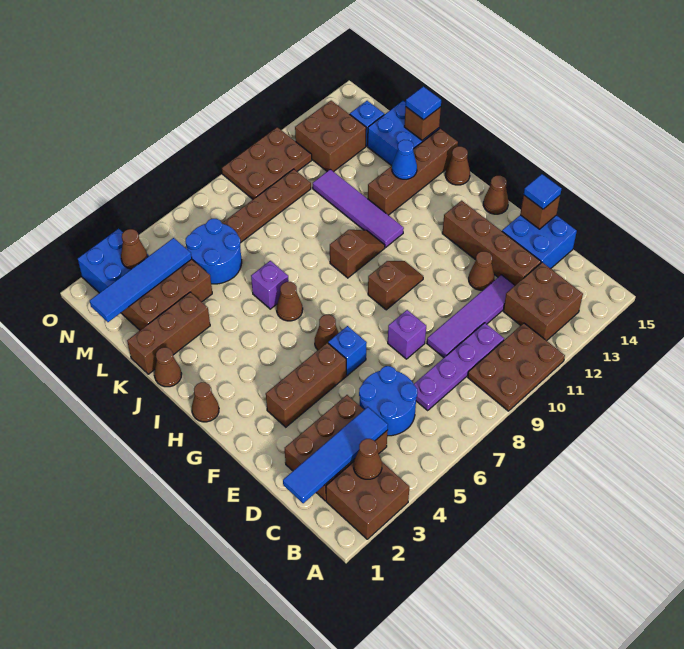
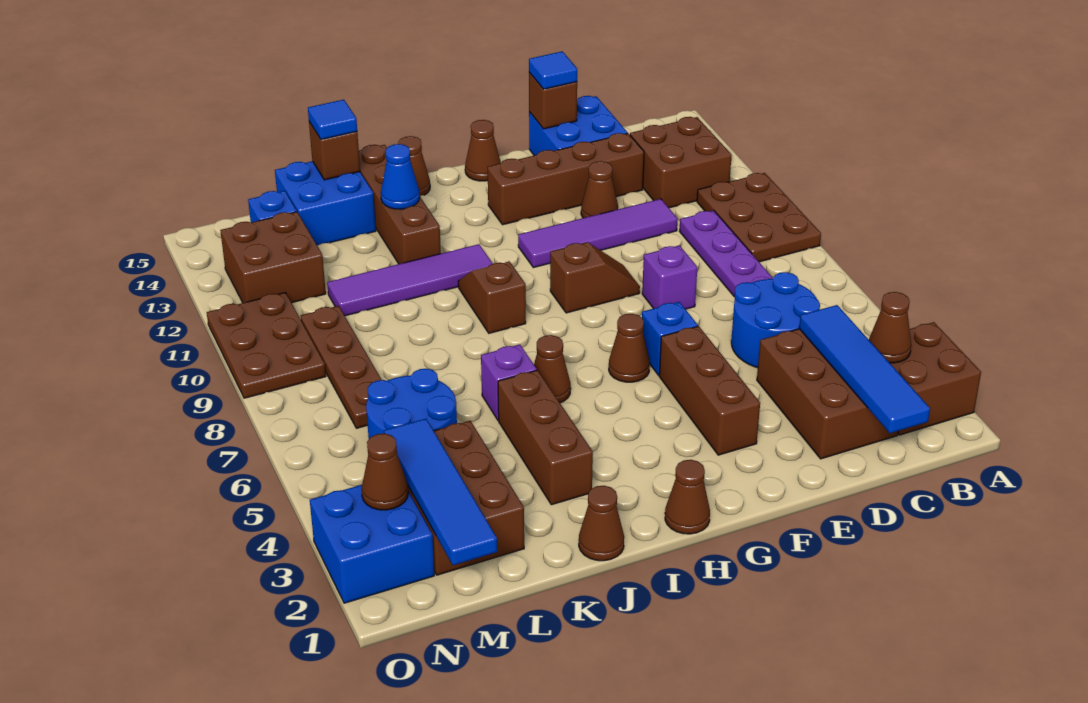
purple tile D9:D12 level 1 -> purple tile D11:G11 level 1
brown slope G9:G10 level 1 top 9 -> brown slope F9:G9 level 1 top G
brown brick K1:K3 level 1 -> brown brick J3:J5 level 1

